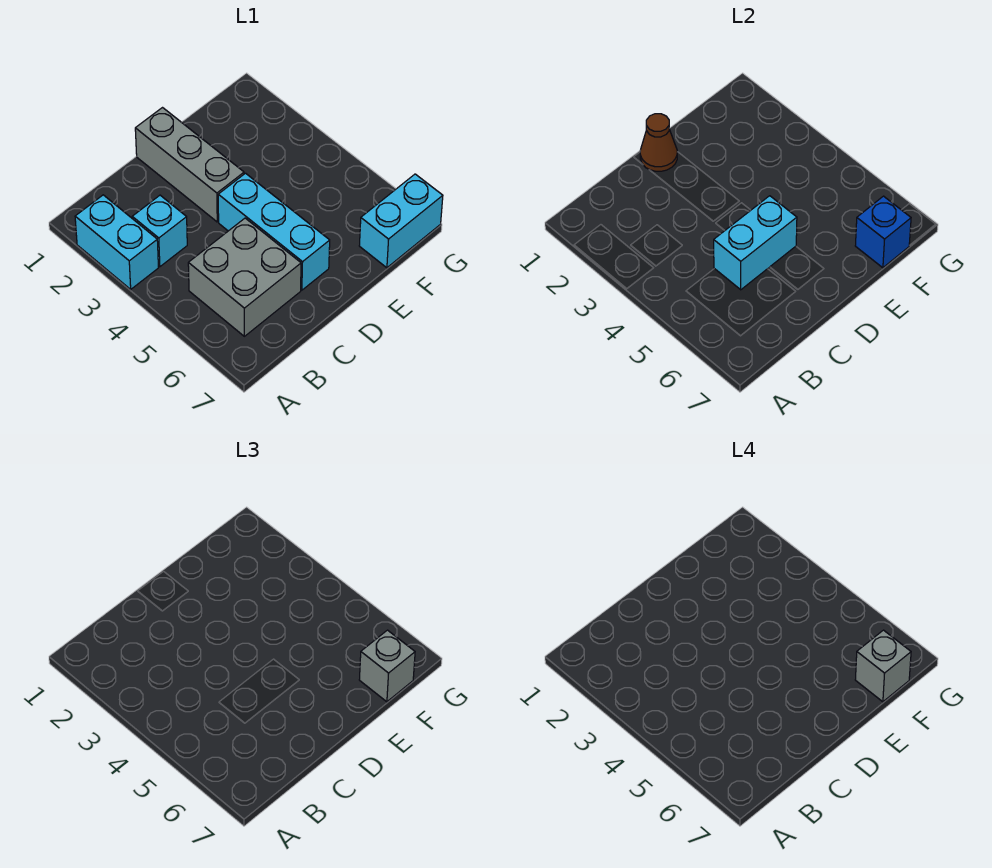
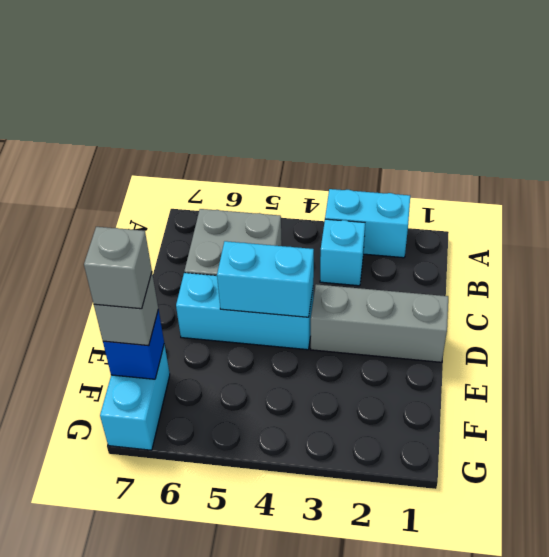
cyan brick C5:D5 level 2 -> cyan brick D4:D5 level 2
brown cone D1 level 2 -> none

